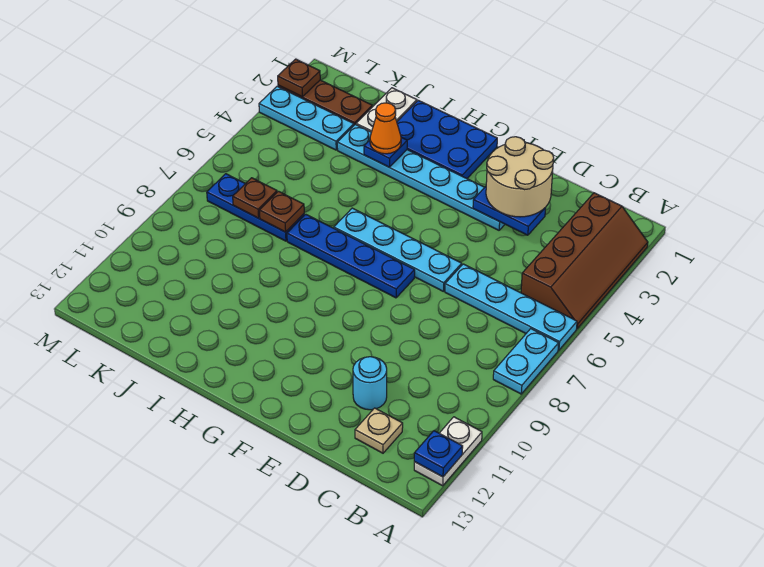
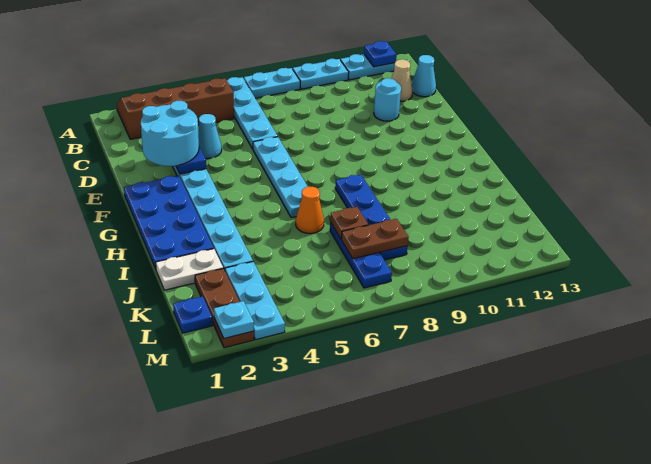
none -> cyan plate A9:A10 level 1
white plate A11:A12 level 1 -> cyan plate A11:A12 level 1
tan plate C12 level 1 -> tan cone C12 level 1
none -> cyan cone C13 level 1
tan round brick D2:E3 level 3 -> cyan round brick D2:E3 level 3
none -> cyan cone D4 level 1
blue plate F7:I7 level 1 -> blue plate H8:K8 level 1
blue plate G1:I2 level 1 -> blue plate F1:I2 level 1
blue plate I3 level 2 -> blue plate L1 level 1
orange cone I3 level 3 -> orange cone I6 level 1
brown plate K7 level 2 -> brown plate K7:K8 level 2
brown plate M2 level 2 -> cyan plate M2 level 2

